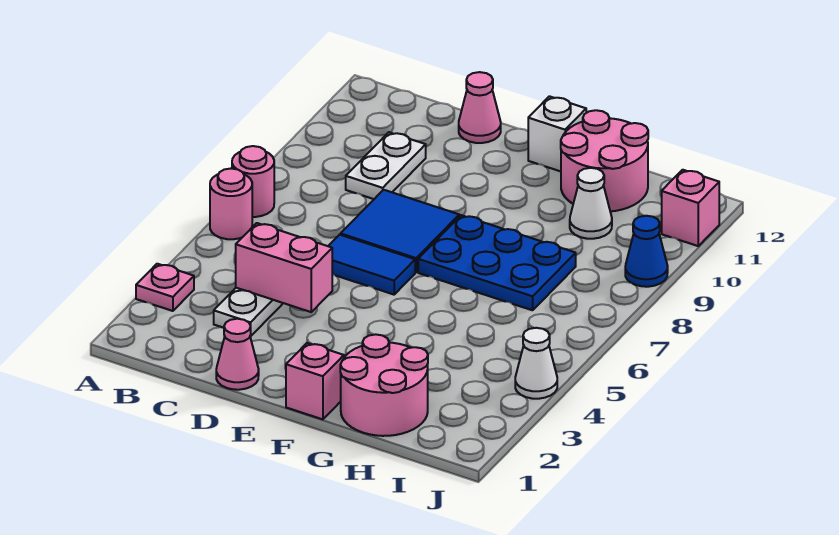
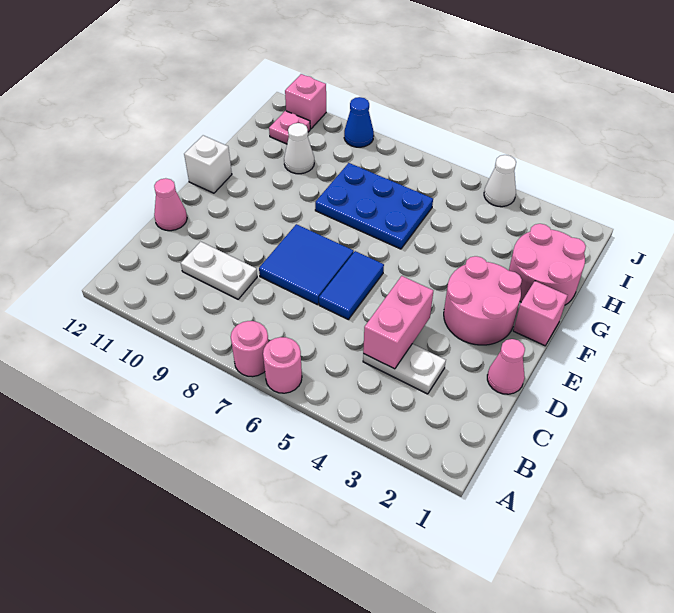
pink plate A3 level 1 -> pink plate I11 level 1
blue plate F7:H8 level 1 -> blue plate G6:H8 level 1
pink round brick G11:H12 level 1 -> pink round brick E2:F3 level 1

